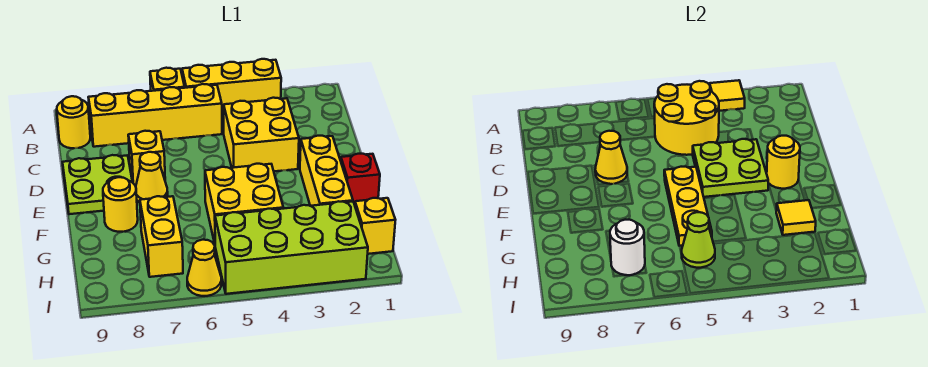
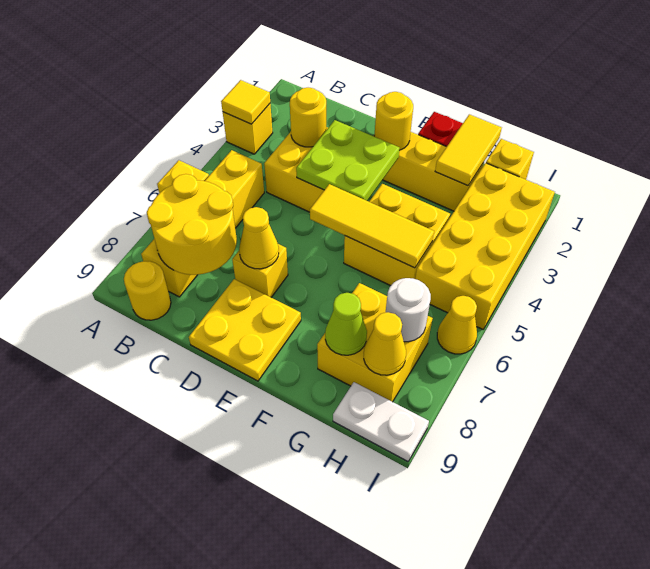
yellow brick A3:A5 level 1 -> yellow brick A3 level 1
yellow round brick B4:C5 level 2 -> yellow round brick B7:C8 level 2
lime plate D8:E9 level 1 -> yellow plate D8:E9 level 1
yellow plate E5:G5 level 2 -> yellow tile E5:G5 level 2
yellow cone E7 level 1 -> yellow cone H8 level 2
yellow round brick F8 level 1 -> yellow round brick C3 level 2
yellow tile G2 level 2 -> yellow tile G1:G2 level 2
yellow brick G7:H7 level 1 -> yellow brick G7:H8 level 1
lime brick H2:I5 level 1 -> yellow brick H2:I5 level 1
lime cone H5 level 2 -> lime cone G8 level 2
none -> white plate H9:I9 level 1

